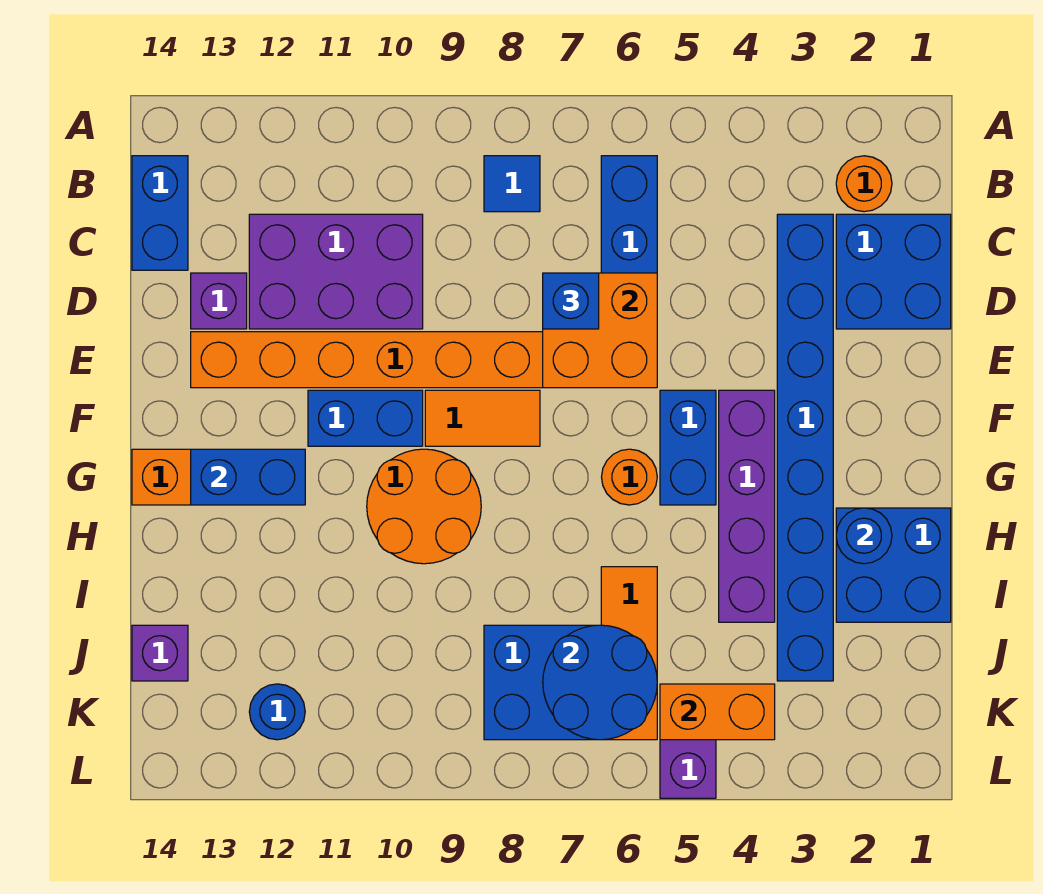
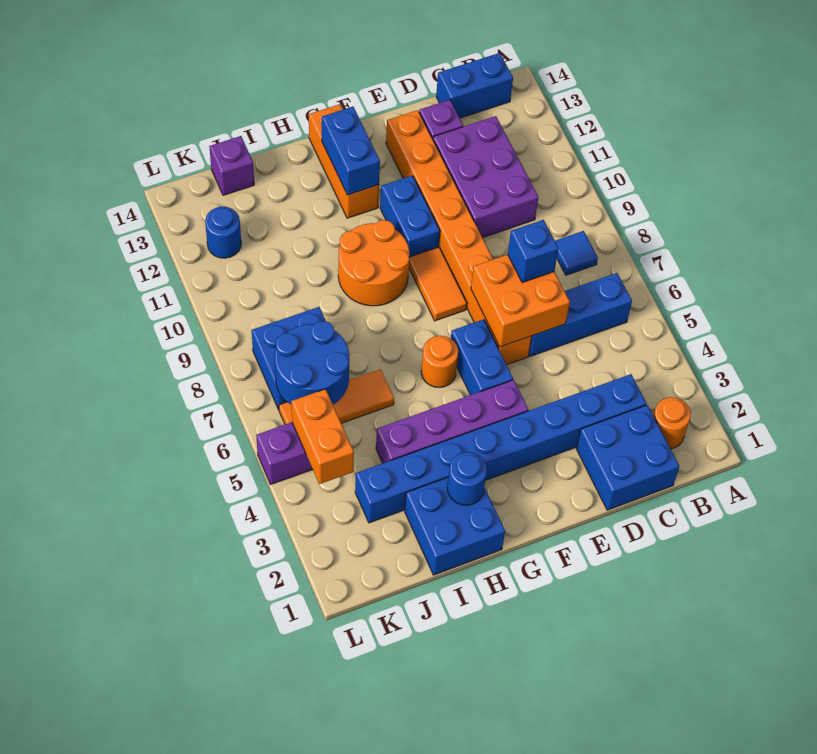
blue brick F5:G5 level 1 -> blue brick F5:F6 level 1

